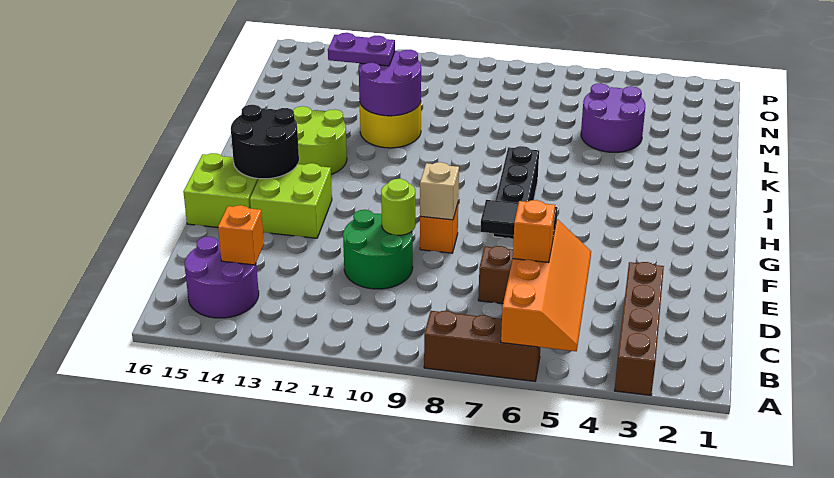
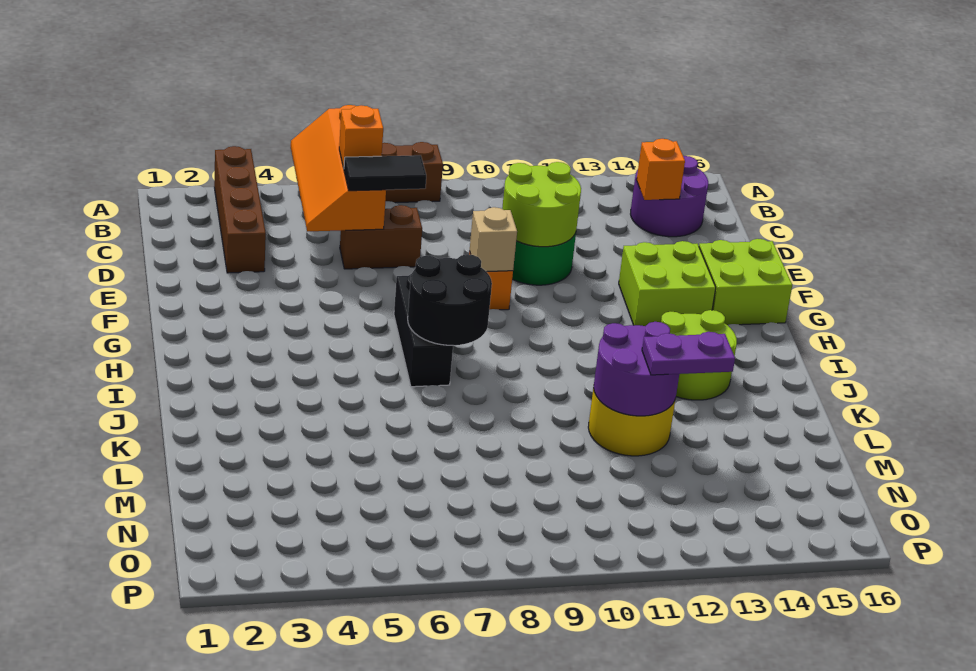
lime round brick E10 level 2 -> lime round brick D10:E11 level 2
black round brick G14:H15 level 2 -> black round brick H7:I8 level 2
purple round brick L4:M5 level 1 -> none

